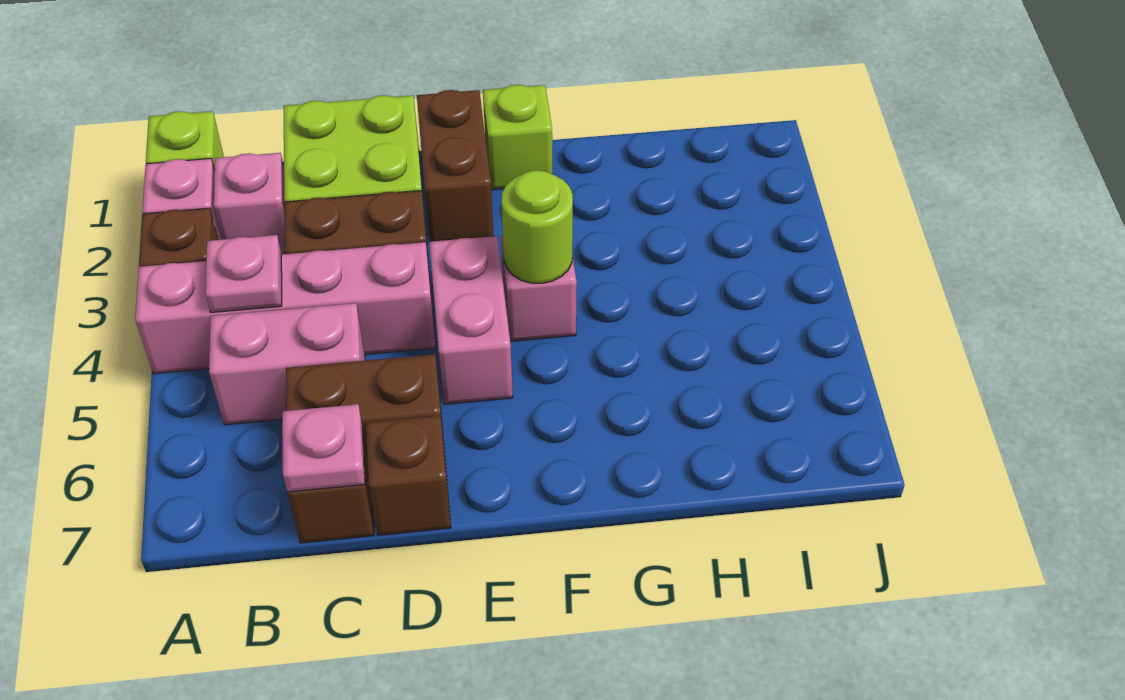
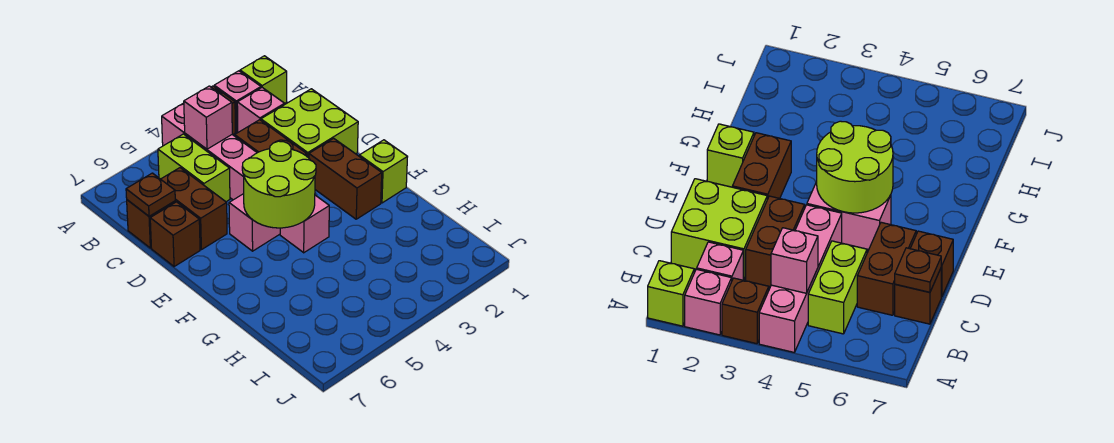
pink plate B4 level 2 -> pink brick B4 level 2
pink brick B5:C5 level 1 -> lime brick B5:C5 level 1
pink plate C7 level 2 -> brown plate C7 level 2
brown brick E1:E2 level 1 -> brown brick E2:F2 level 1
lime round brick F4 level 2 -> lime round brick E4:F5 level 2

